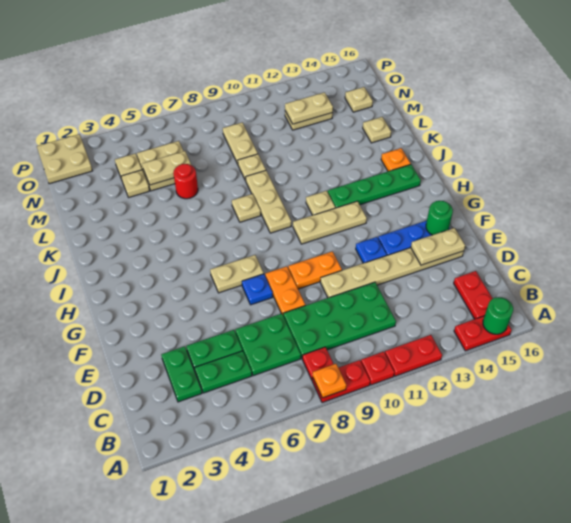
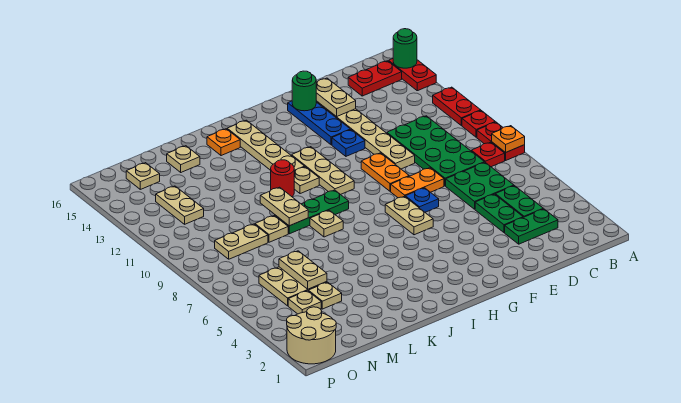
tan plate I9:K9 level 1 -> green plate I9:K9 level 1
green plate I12:I15 level 1 -> tan plate I12:I15 level 1
red round brick L6 level 1 -> red round brick J11 level 1
tan plate N12:N13 level 2 -> tan plate K9:K10 level 2
tan plate O1:P2 level 1 -> tan round brick O1:P2 level 1

